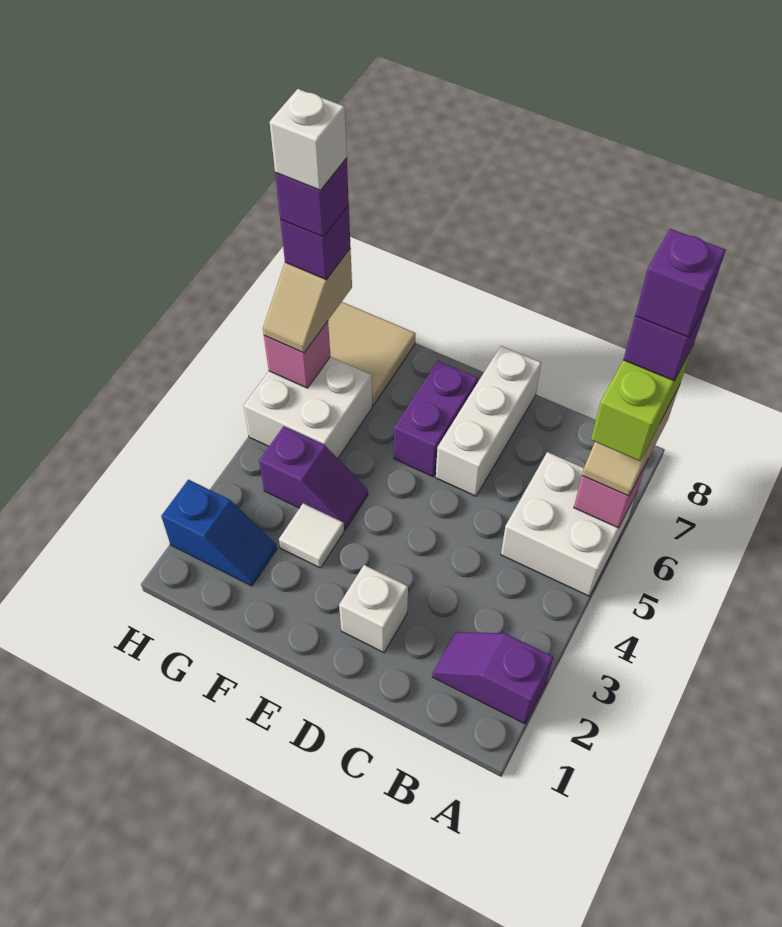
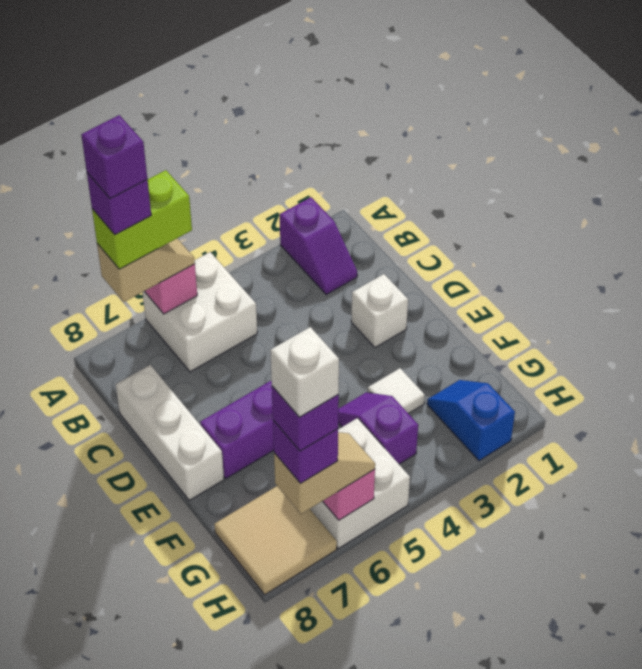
white brick D6:D8 level 1 -> white brick C8:E8 level 1

